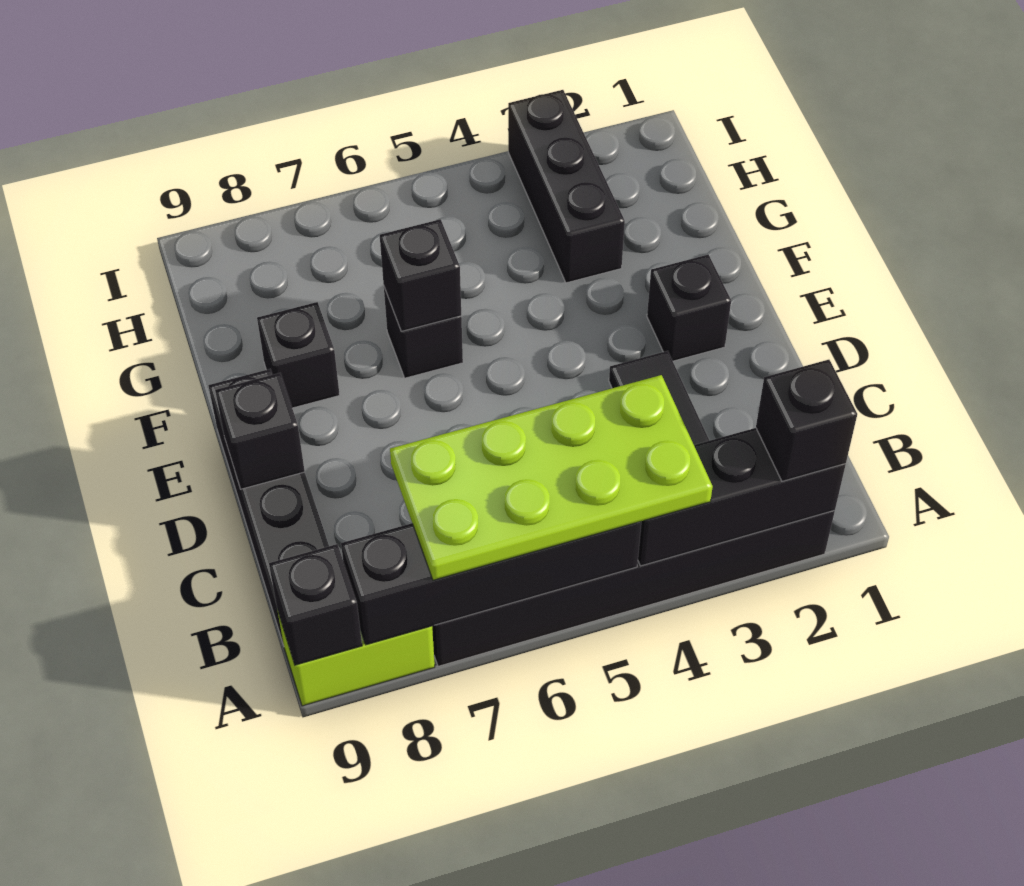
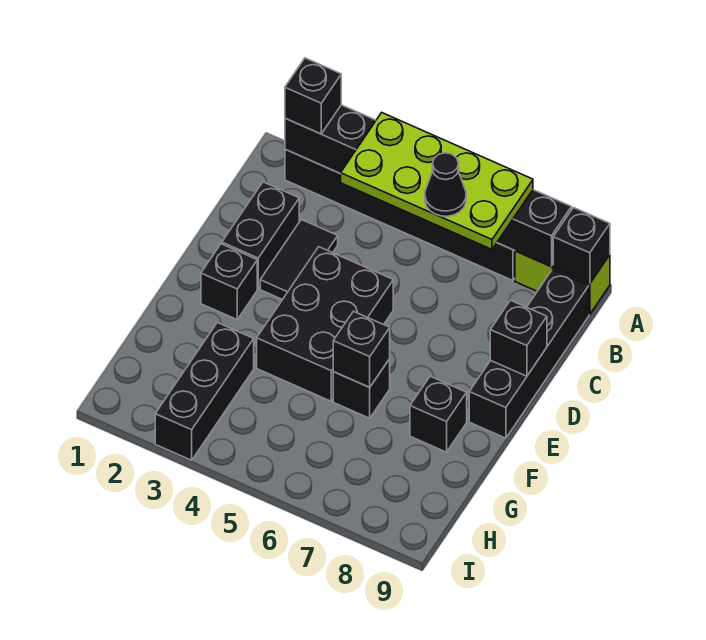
none -> black cone B6 level 4
none -> black brick C2:D2 level 1
none -> black brick D4:F5 level 1

